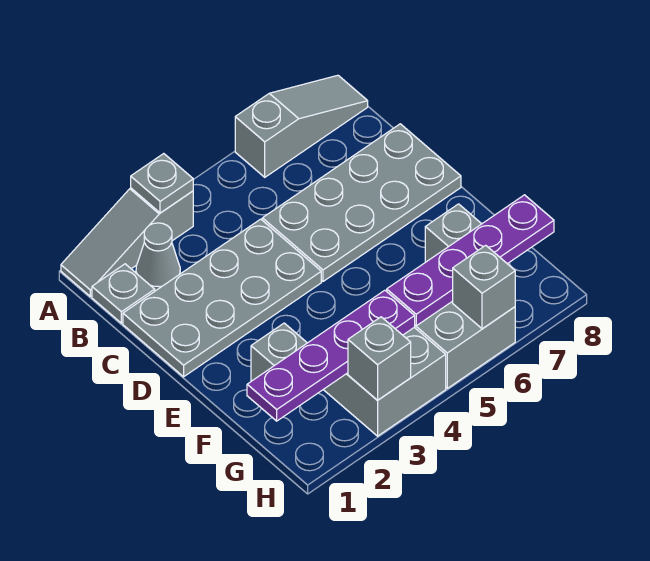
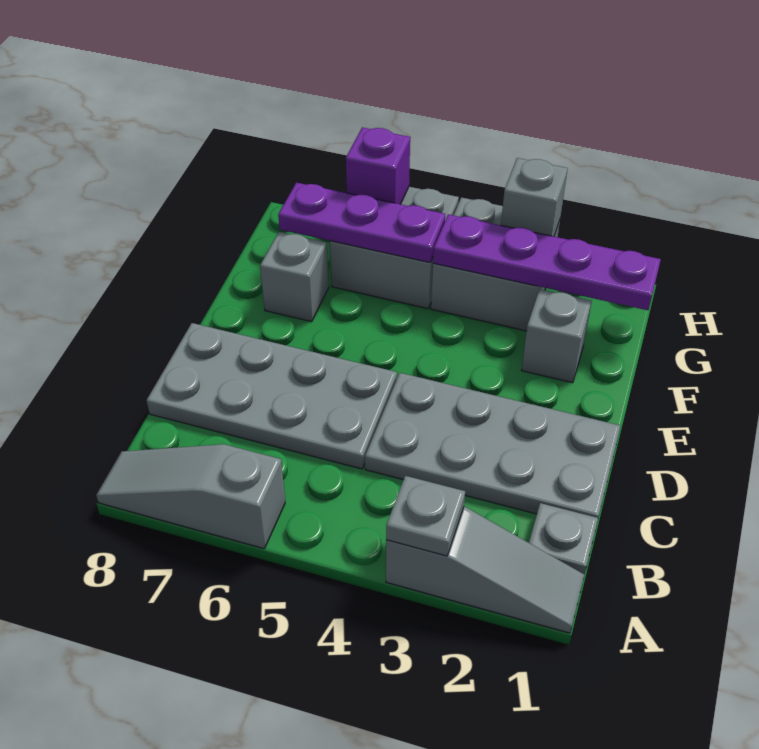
grey cone B2 level 1 -> none
purple plate G5:G8 level 2 -> purple plate G5:G7 level 2
grey brick H6 level 2 -> purple brick H6 level 2

